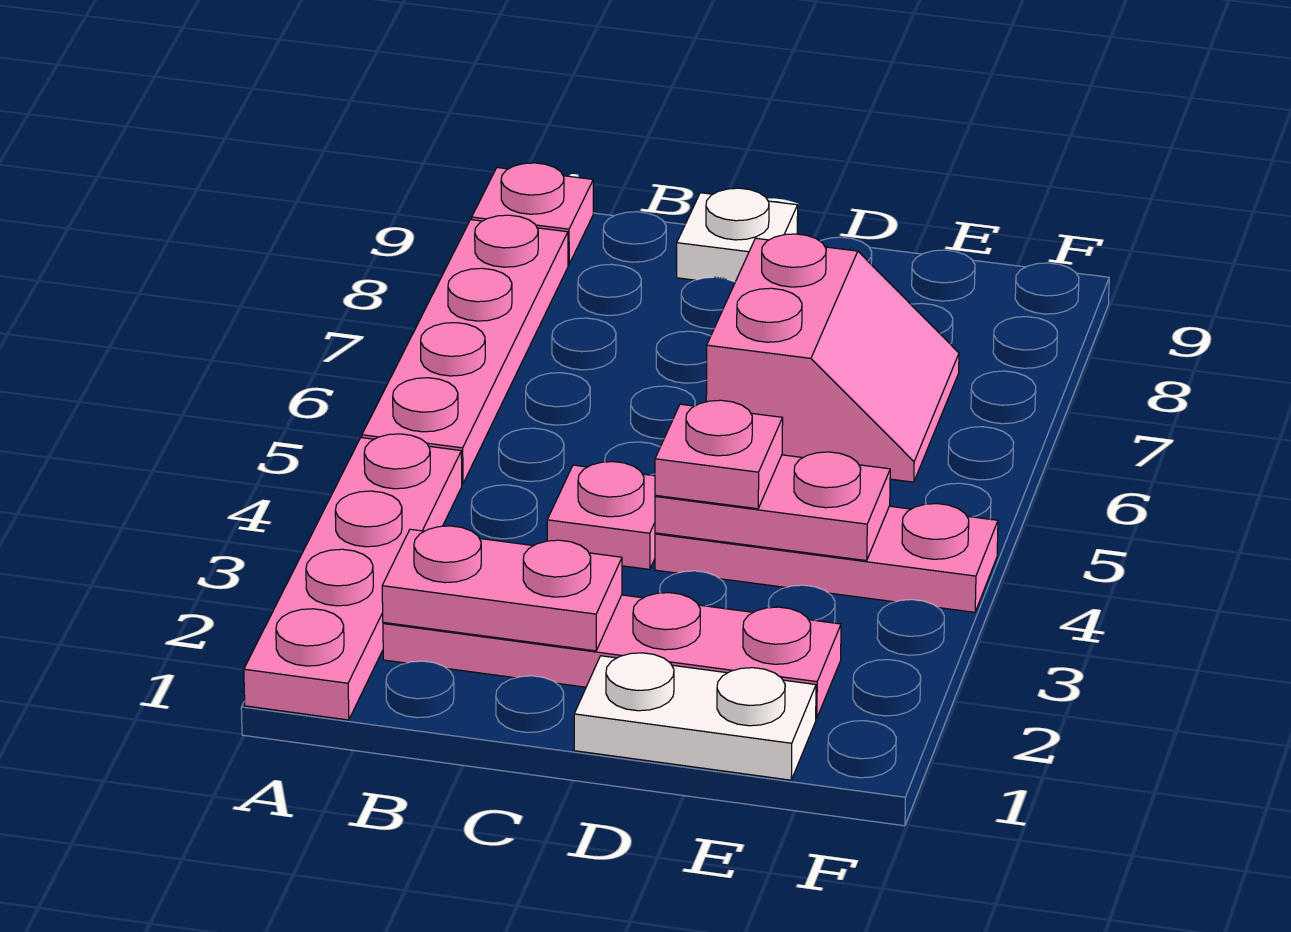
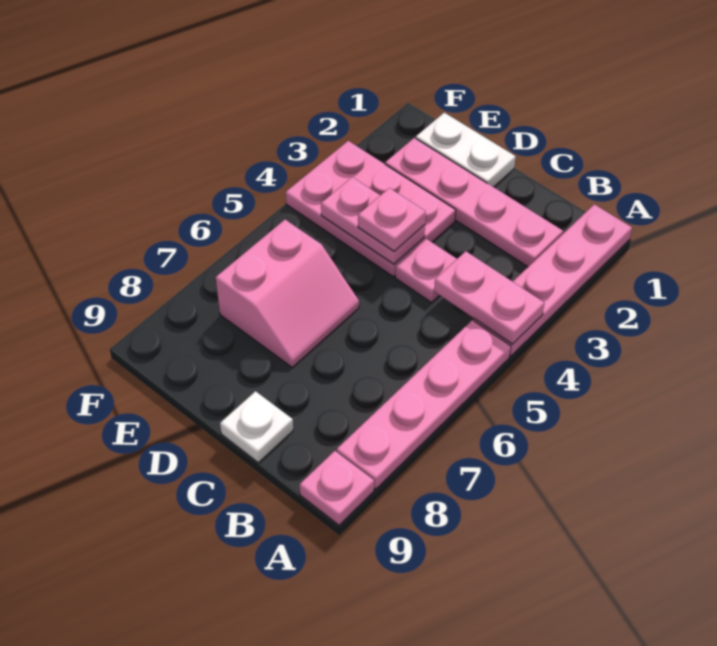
pink plate B2:C2 level 2 -> pink plate A4:B4 level 2
pink plate D4:F4 level 1 -> pink plate D3:F4 level 1
pink slope D6:E7 level 1 top D -> pink slope D6:E7 level 1 top E

